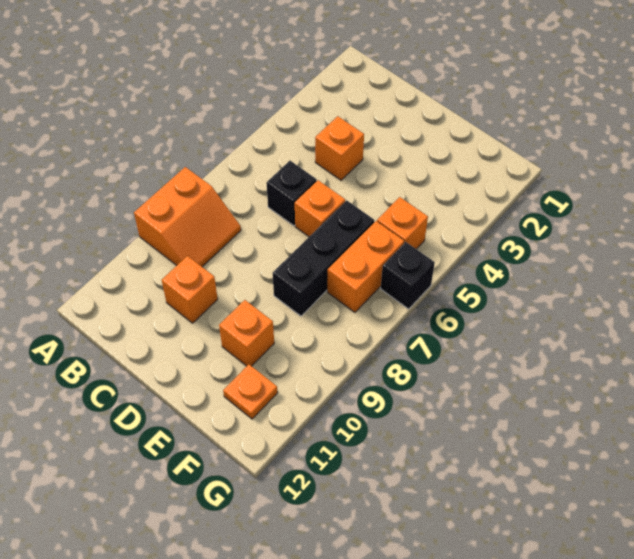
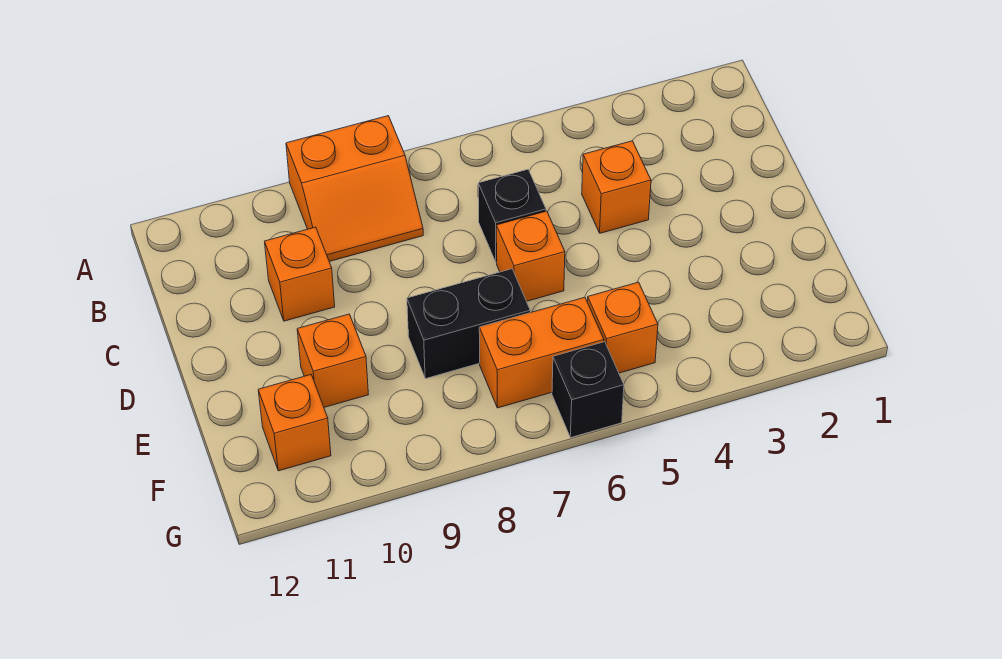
black brick E6:E8 level 1 -> black brick E7:E8 level 1
orange plate F11 level 1 -> orange brick F11 level 1

